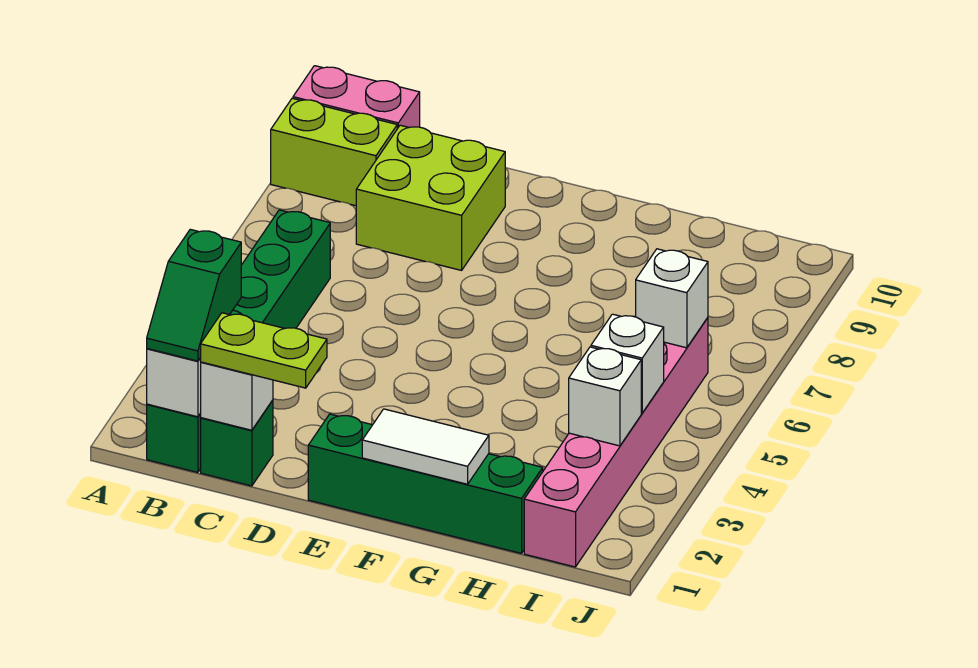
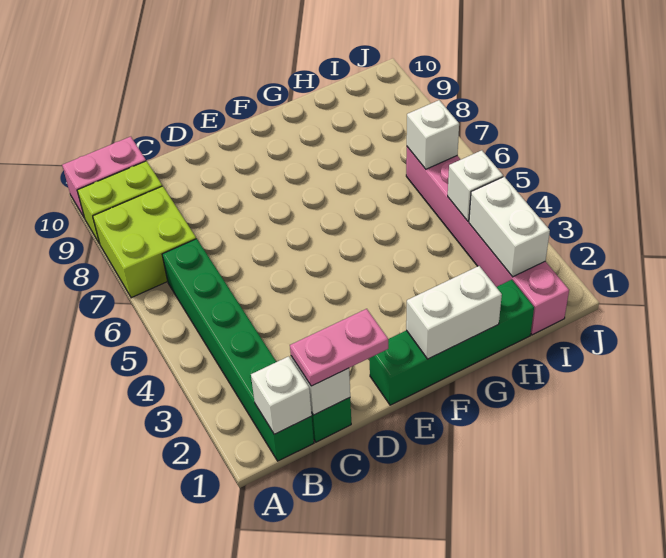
green slope B1:B2 level 3 top 2 -> none
lime plate C1:D1 level 3 -> pink plate C1:D1 level 3
lime brick C8:D9 level 1 -> lime brick A7:B8 level 1
white tile F1:G1 level 2 -> white brick F1:G1 level 2
white brick I3 level 2 -> white brick I2:I3 level 2

